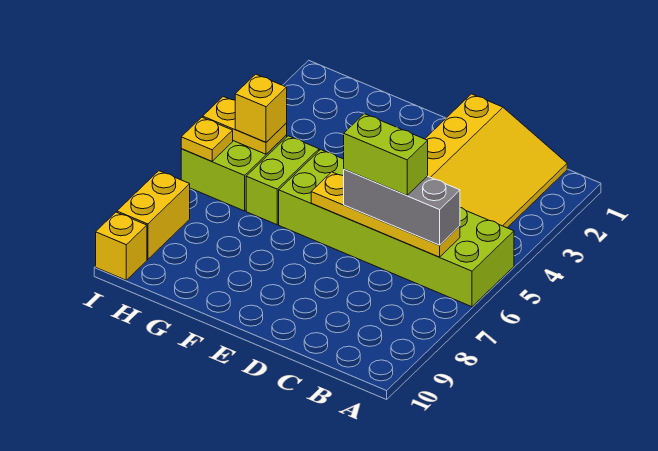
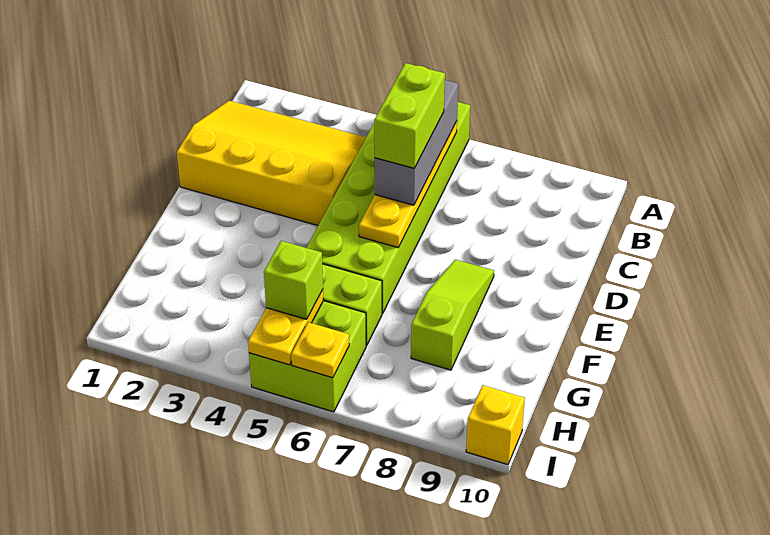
none -> lime slope E8:G8 level 1 top G
yellow brick H5 level 3 -> lime brick H5 level 3
yellow brick I8:I9 level 1 -> none

